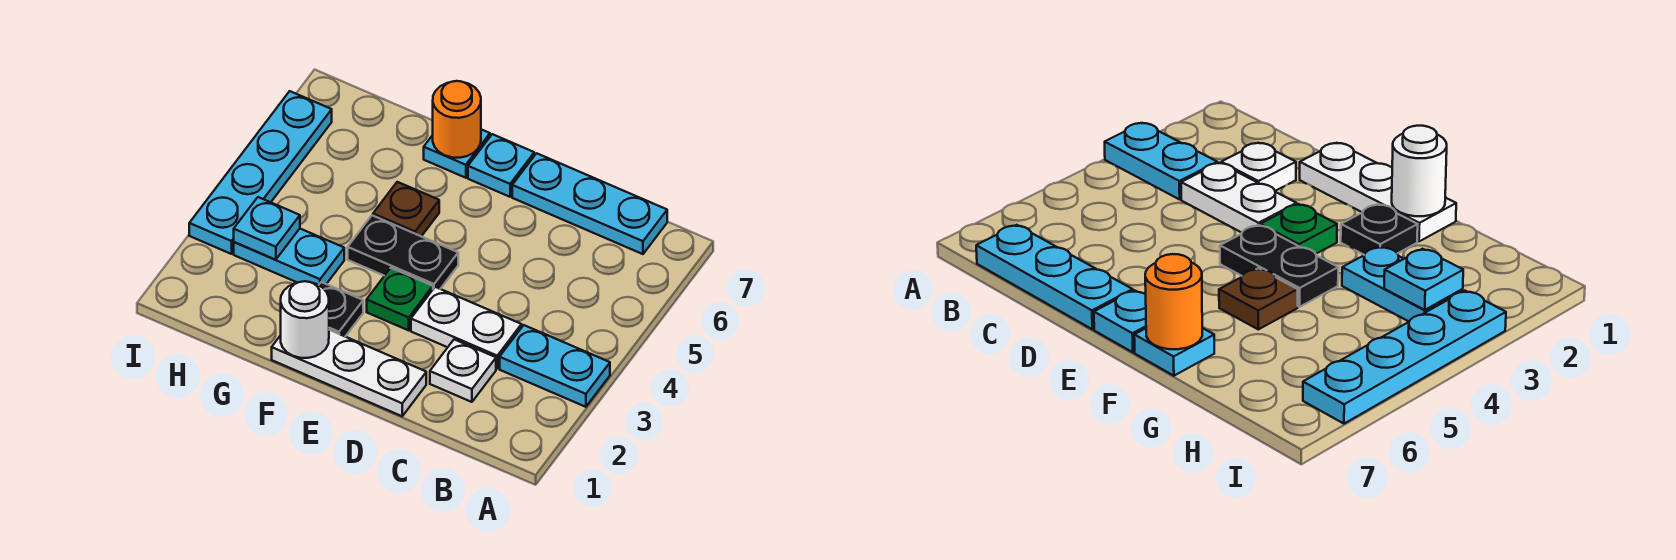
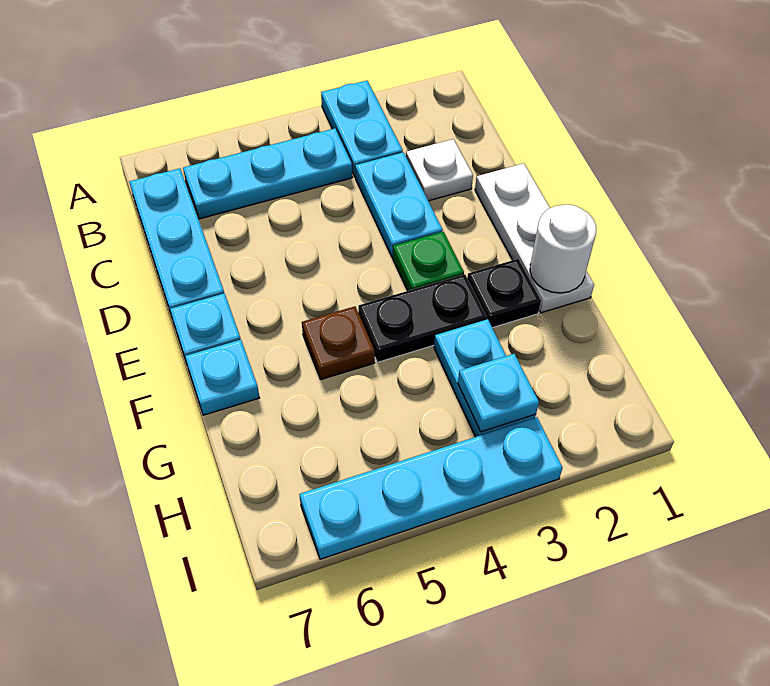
none -> cyan plate B4:B6 level 1
white plate C3:D3 level 1 -> cyan plate C3:D3 level 1
black plate E4:F4 level 1 -> black plate F3:F4 level 1
orange round brick F7 level 2 -> none

